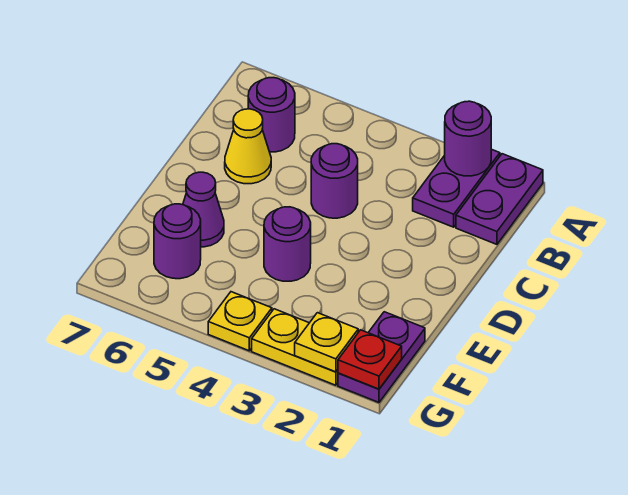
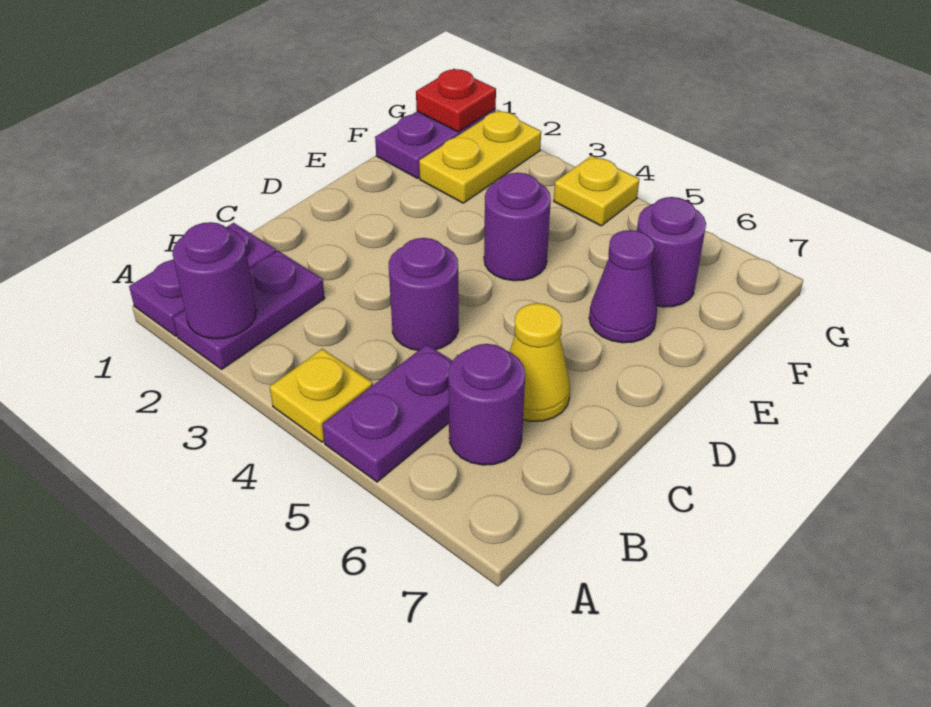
none -> purple plate A5:B5 level 1
yellow plate G2:G3 level 1 -> yellow plate F2:G2 level 1
yellow plate G2 level 2 -> yellow plate A4 level 1

